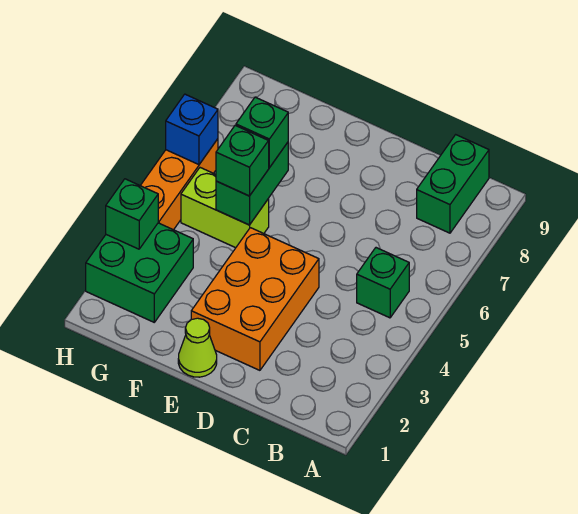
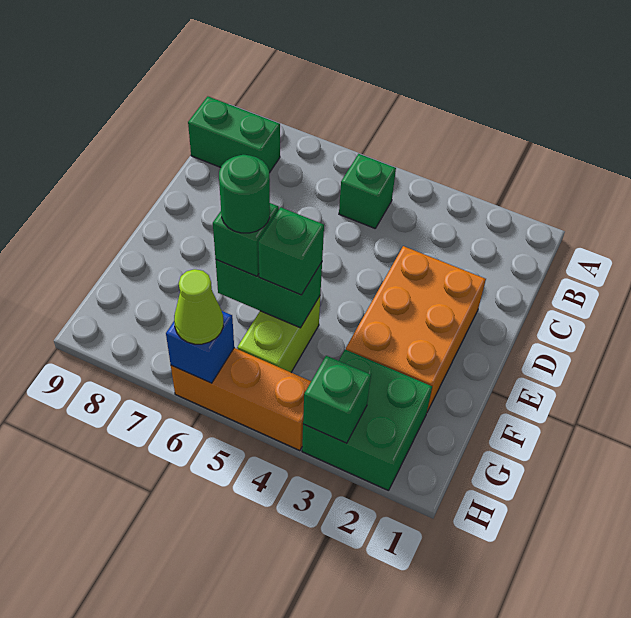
orange brick D2:E4 level 1 -> orange brick D2:F3 level 1
lime cone E1 level 1 -> lime cone H6 level 3
none -> green round brick F6 level 4

